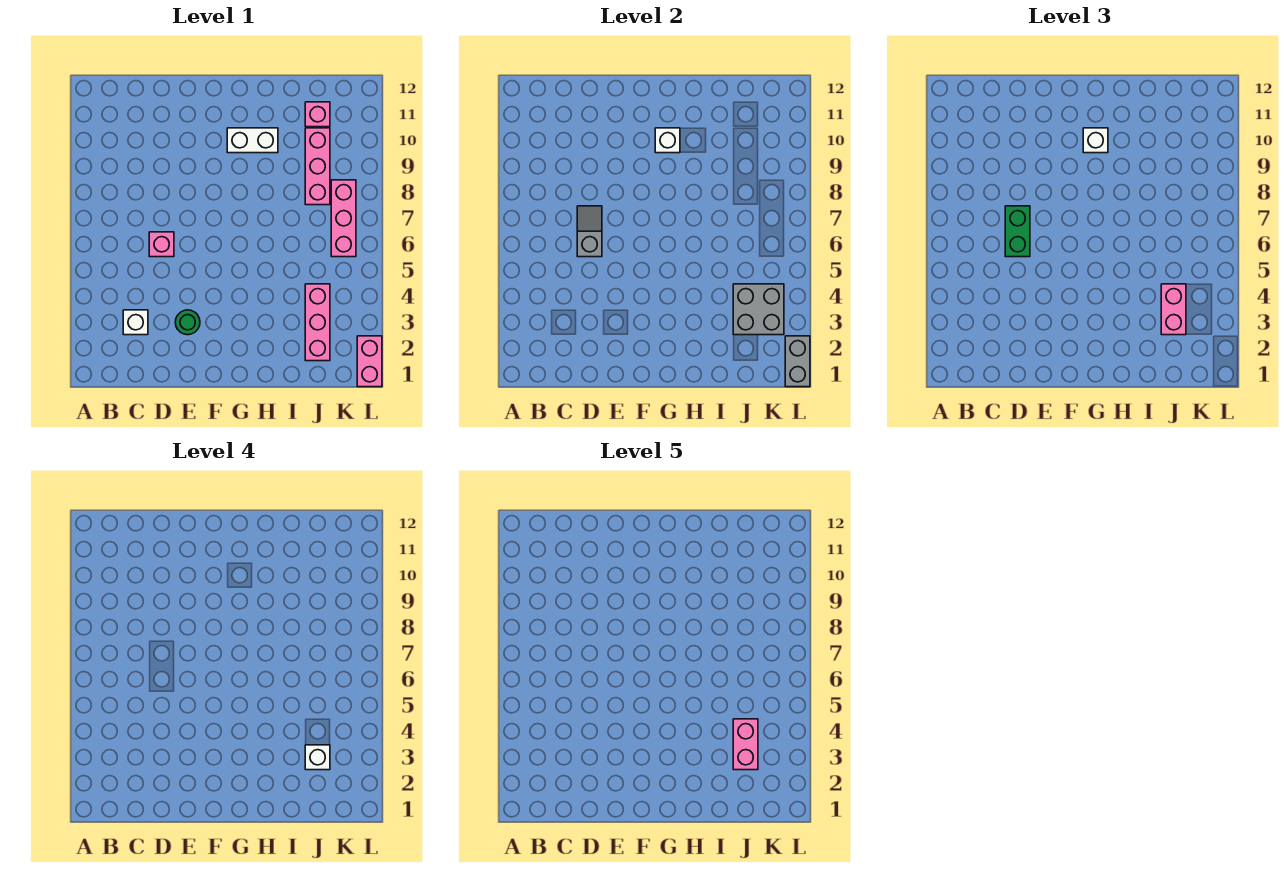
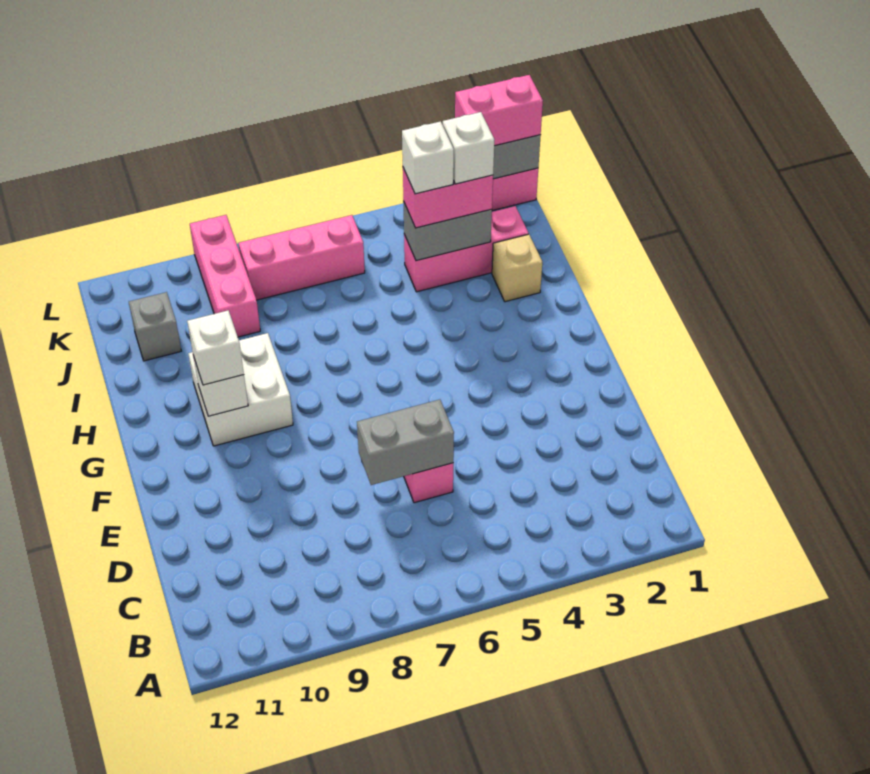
white brick C3 level 1 -> white brick J4 level 4
grey slope D6:D7 level 2 top 6 -> grey brick D6:D7 level 2
green brick D6:D7 level 3 -> none
green round brick E3 level 1 -> none
white brick G10:H10 level 1 -> white brick G9:H10 level 1
none -> tan brick I2 level 1
grey brick J3:K4 level 2 -> grey brick J3:J4 level 2
pink brick J3:J4 level 5 -> pink brick L1:L2 level 3
pink brick J8:J10 level 1 -> pink brick J9:L9 level 1
pink brick J11 level 1 -> grey brick J11 level 1

